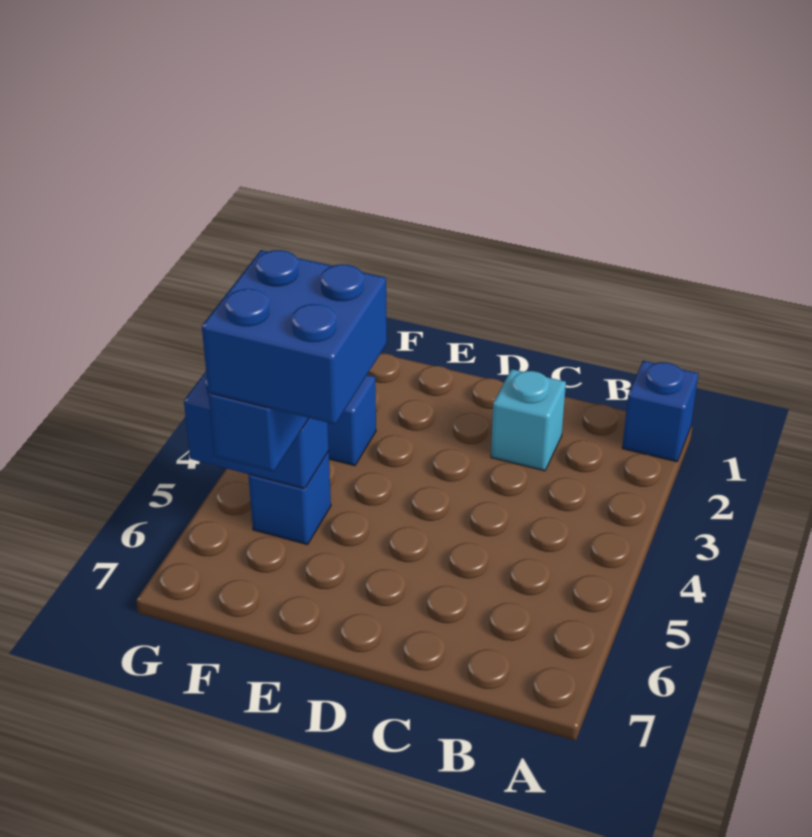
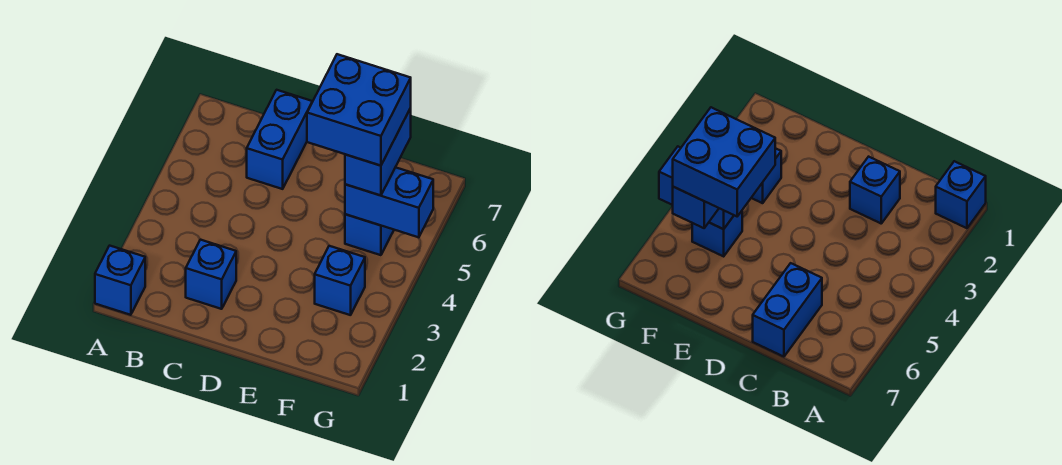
cyan brick C2 level 1 -> blue brick C2 level 1
none -> blue brick C6:C7 level 1

